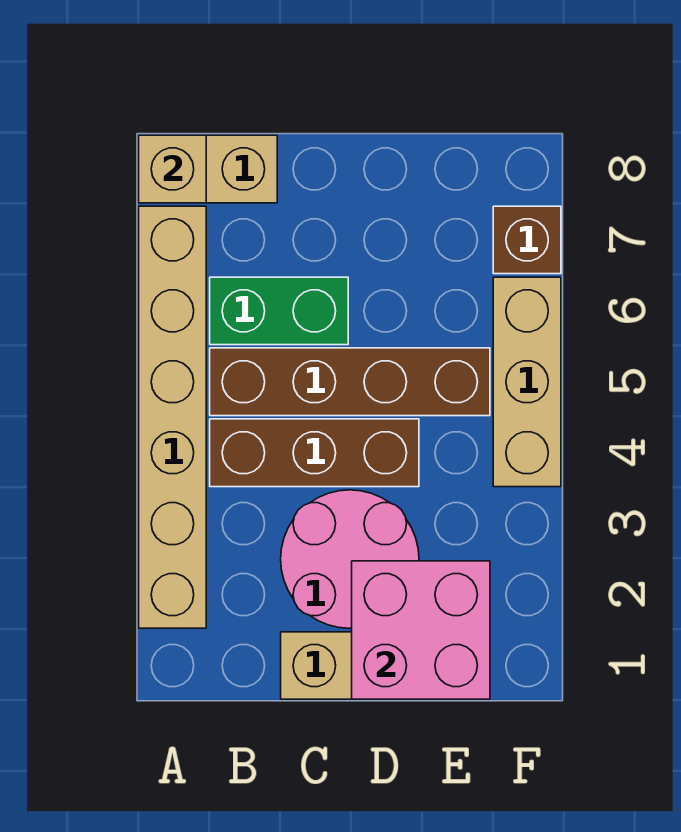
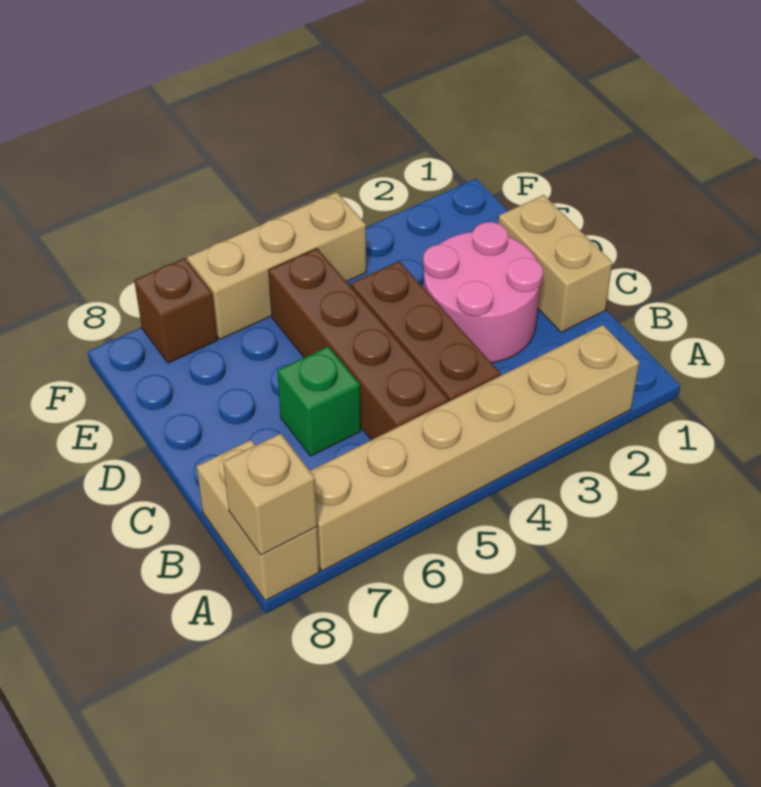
green brick B6:C6 level 1 -> green brick C6 level 1
pink brick D1:E2 level 2 -> none

